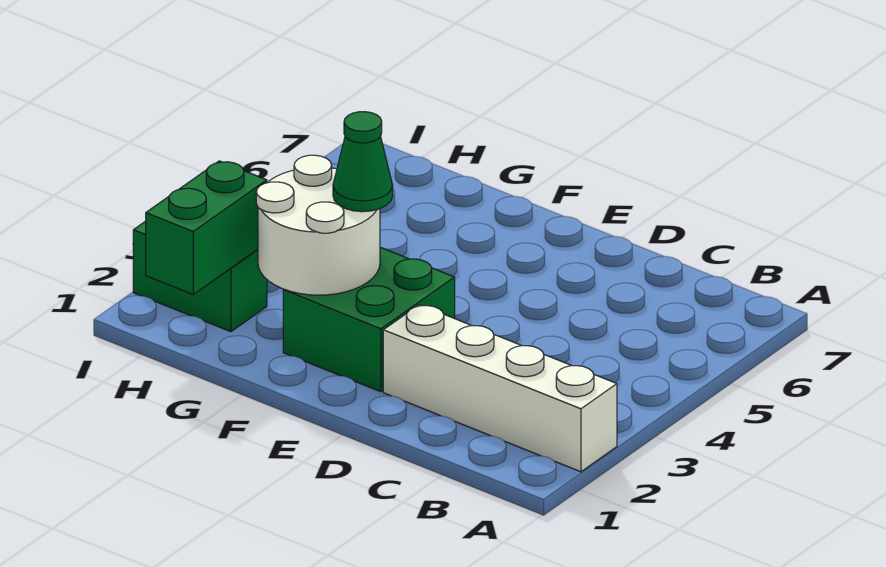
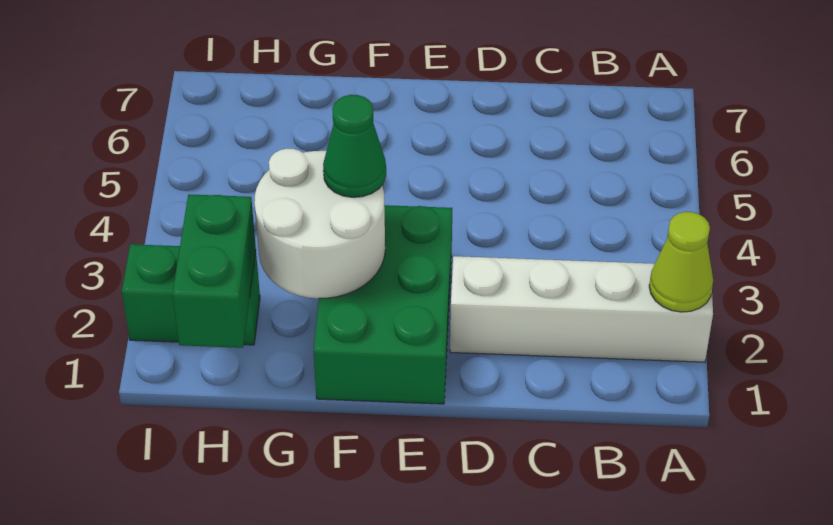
none -> lime cone A2 level 2
green brick E2:F3 level 1 -> green brick E1:F3 level 1

